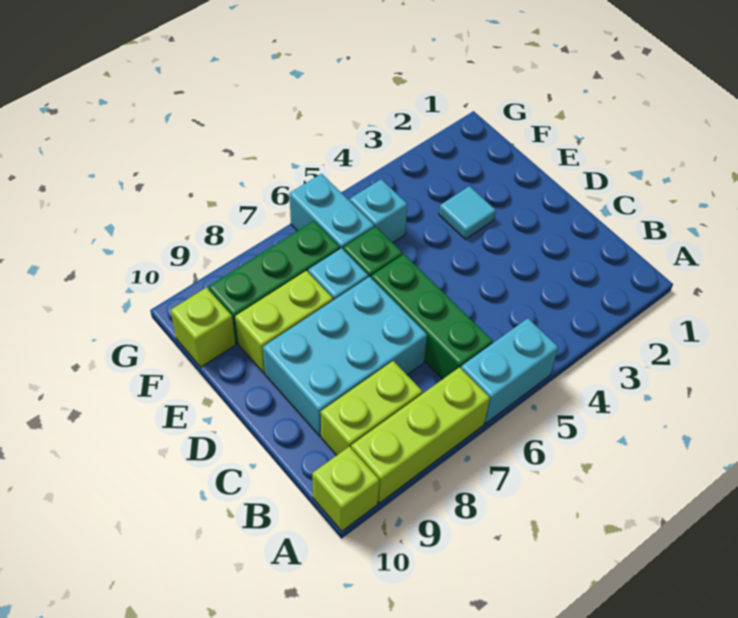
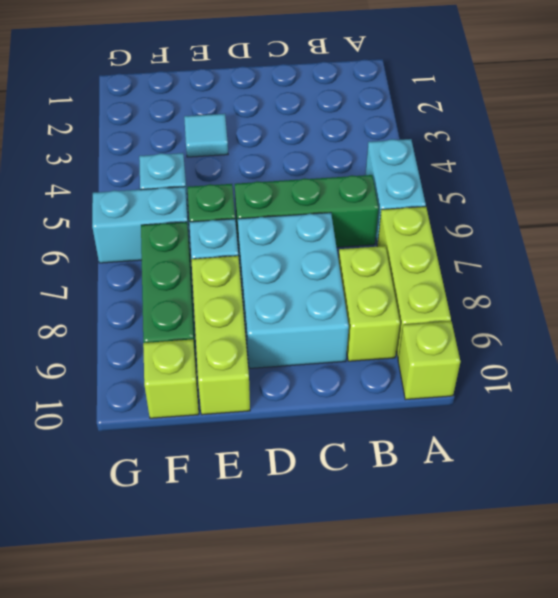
lime brick E8:E9 level 1 -> lime brick E8:E10 level 1

